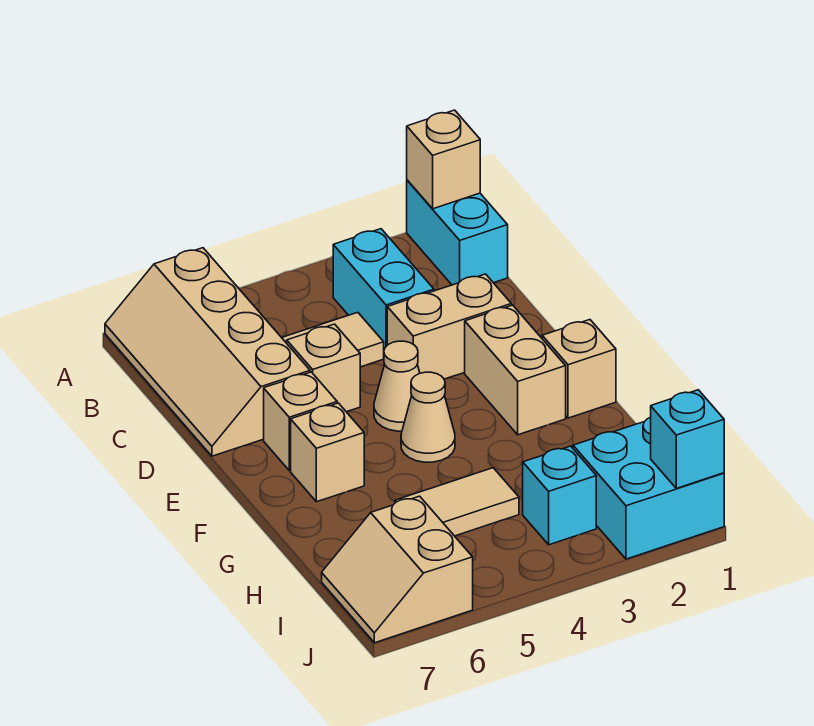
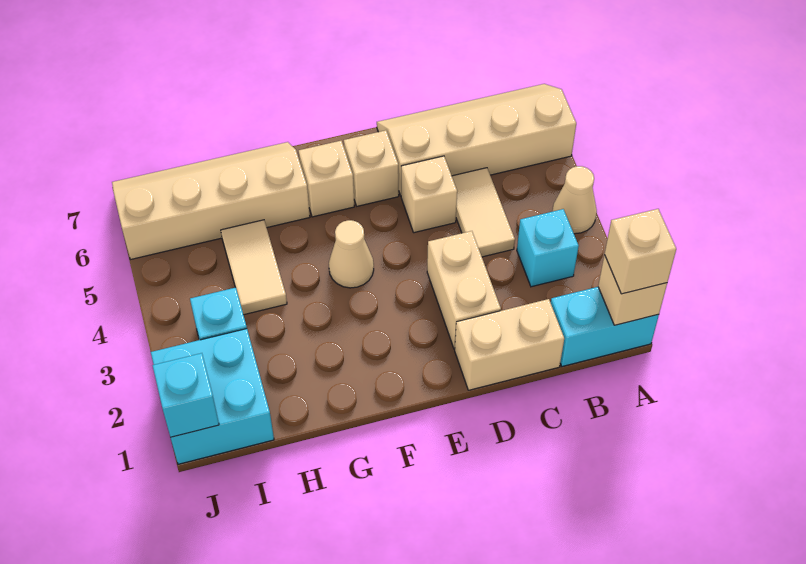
cyan brick B3:C3 level 1 -> cyan brick B3 level 1
tan brick E2:F2 level 1 -> tan brick C1:D1 level 1
tan cone E4 level 1 -> tan cone A4 level 1
tan brick F1 level 1 -> tan brick A1 level 3
tan slope I6:J7 level 1 top 6 -> tan slope G6:J7 level 1 top 6

